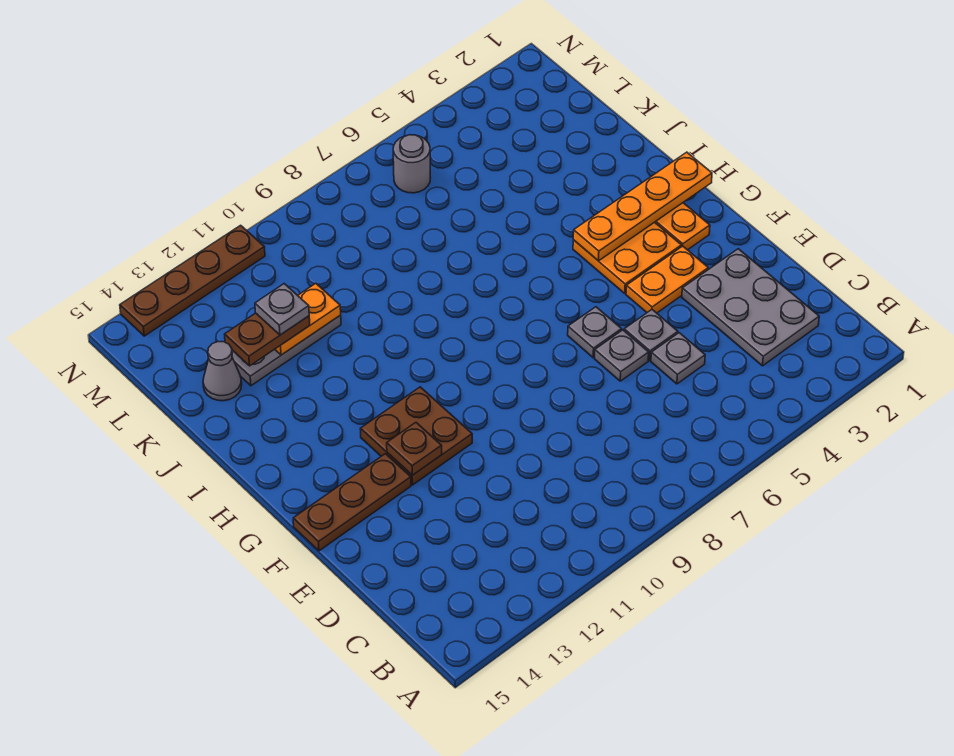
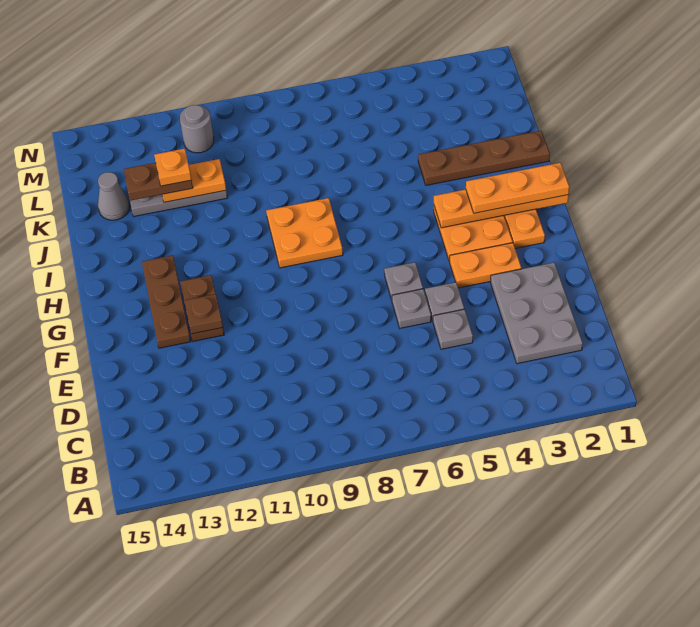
brown plate F11:G12 level 1 -> brown plate F12:G12 level 1
brown plate F13:F15 level 1 -> brown plate F13:H13 level 1
none -> orange plate H1:H3 level 3
none -> orange plate H8:I9 level 1
grey plate K12 level 4 -> orange plate K12 level 4
grey round brick M6 level 1 -> grey round brick M11 level 1
brown plate N11:N14 level 1 -> brown plate J1:J4 level 1

